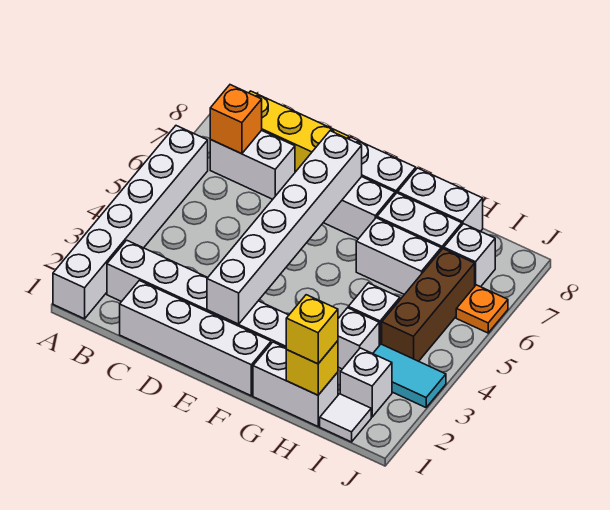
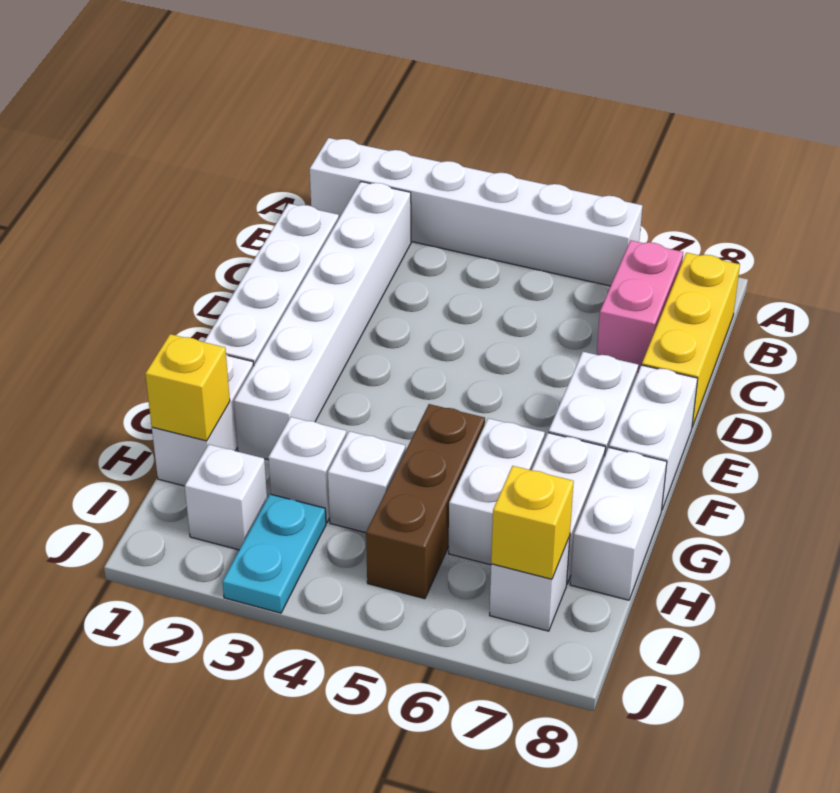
white brick B7:C7 level 1 -> pink brick B7:C7 level 1
orange brick B7 level 2 -> none
white brick E2:E7 level 2 -> none
yellow brick H1 level 3 -> yellow brick I7 level 2
white tile I1 level 1 -> none
cyan tile I3:J3 level 1 -> cyan plate I3:J3 level 1
brown brick I4:I6 level 1 -> brown brick G5:I5 level 1
orange plate J6 level 1 -> none

